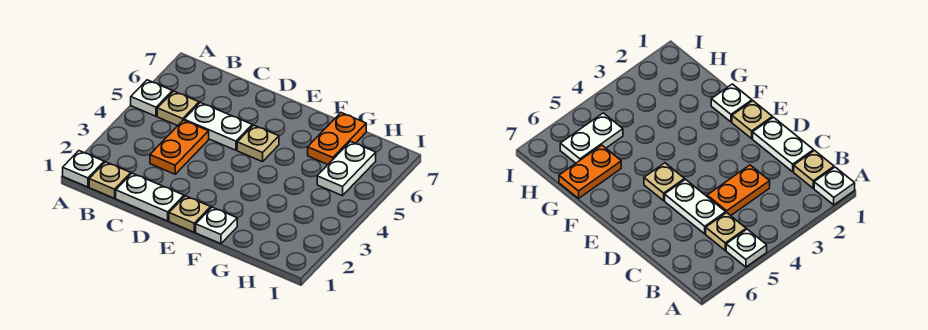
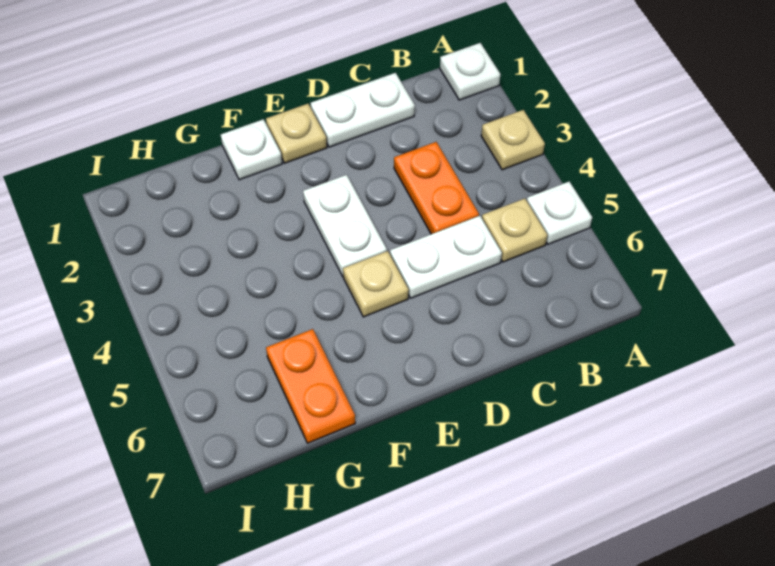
tan plate B1 level 1 -> tan plate A3 level 1
white plate H5:H6 level 1 -> white plate E3:E4 level 1

